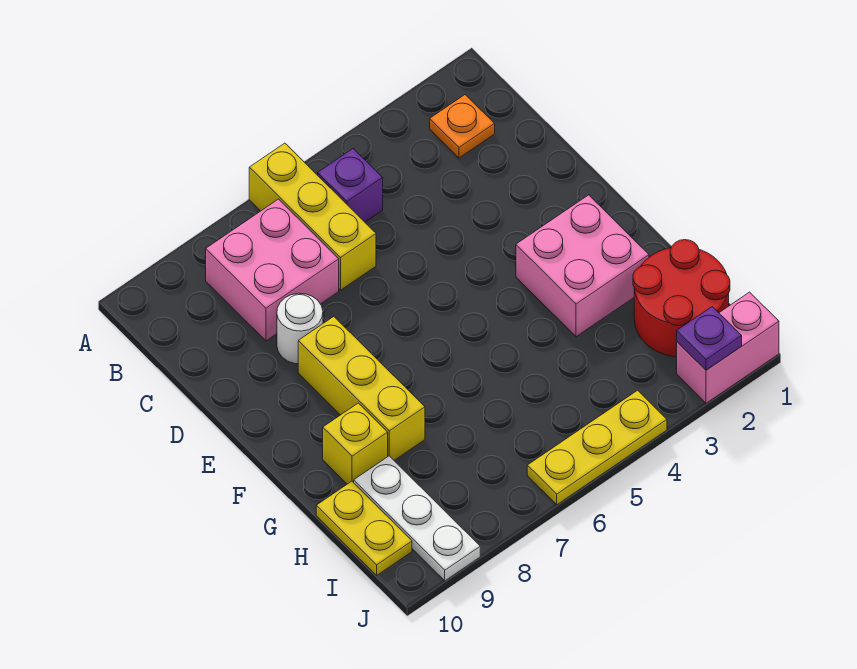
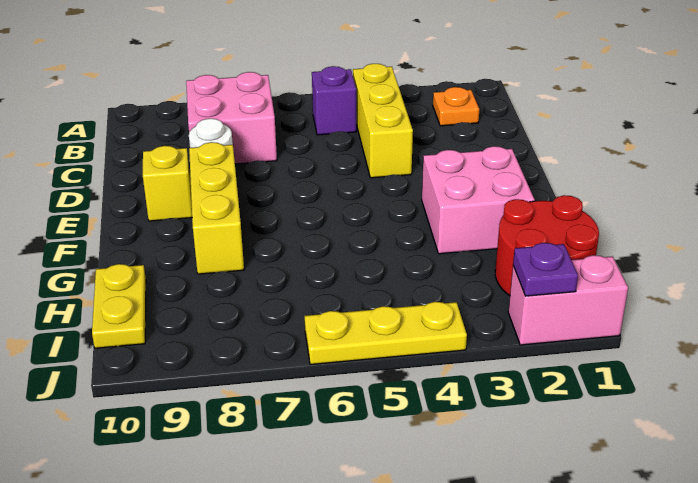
yellow brick A6:C6 level 1 -> yellow brick B4:D4 level 1
yellow brick G9 level 1 -> yellow brick E9 level 1
white plate H9:J9 level 1 -> none

